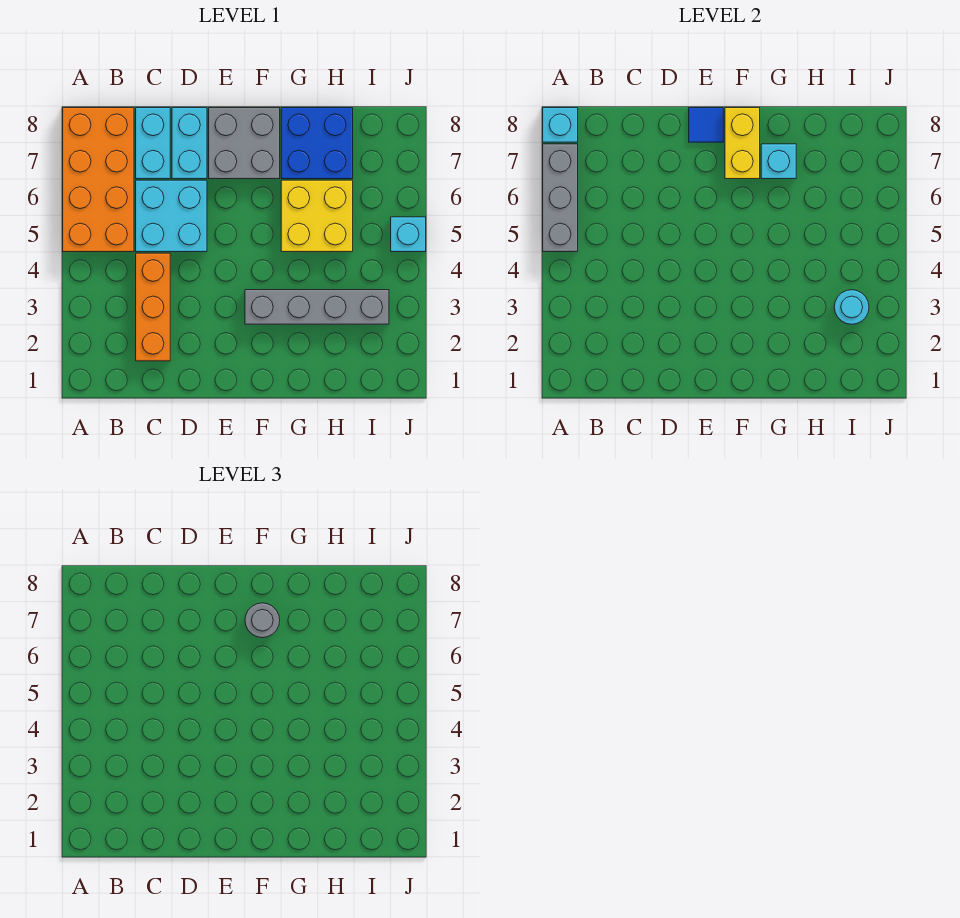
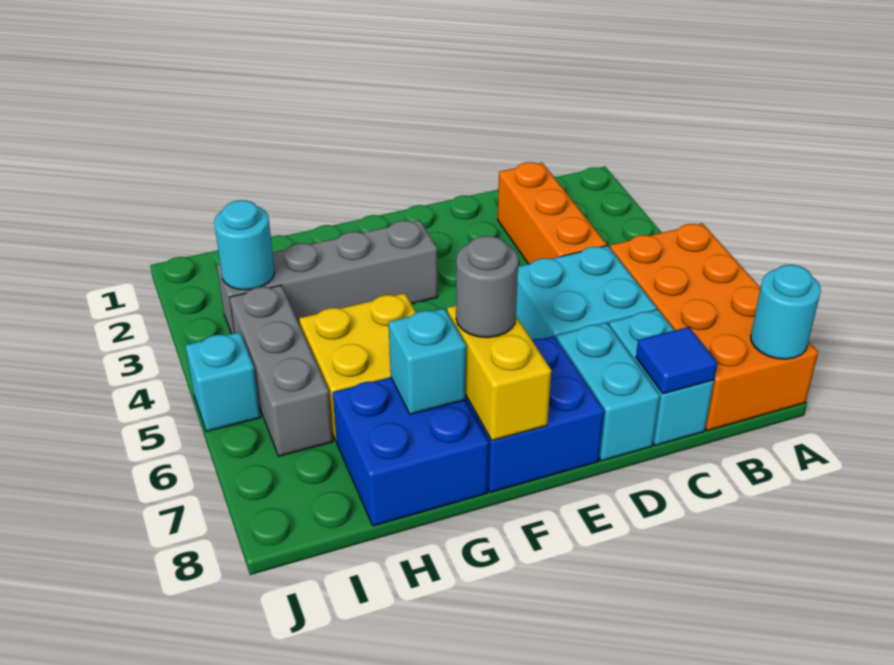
grey brick A5:A7 level 2 -> grey brick I4:I6 level 1
cyan brick A8 level 2 -> cyan round brick A8 level 2
grey brick E7:F8 level 1 -> blue brick E7:F8 level 1
blue tile E8 level 2 -> blue tile C8 level 2

